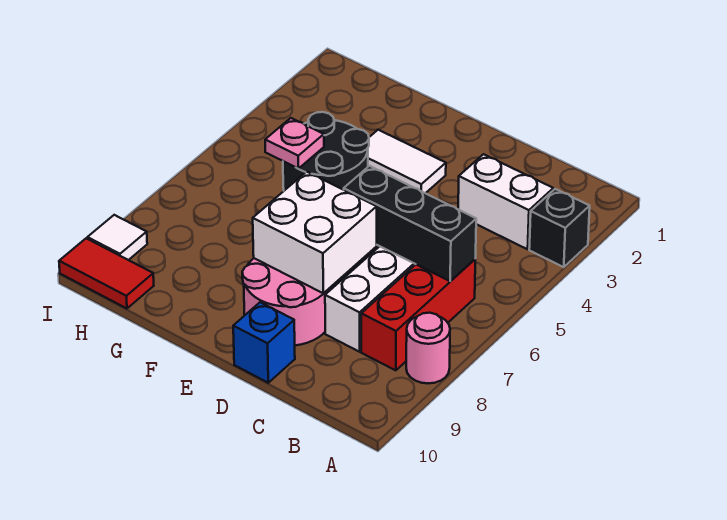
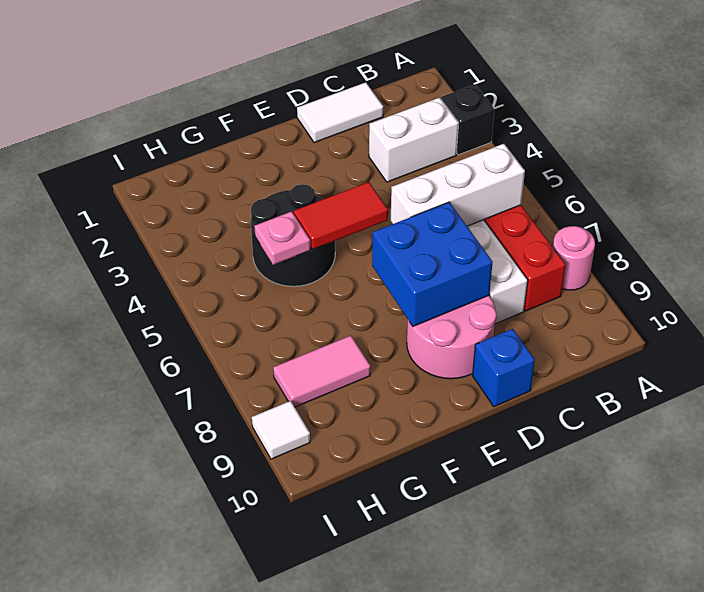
black brick B6:D6 level 2 -> white brick B6:D6 level 2
white brick D7:E8 level 2 -> blue brick D7:E8 level 2
white tile E3:F3 level 1 -> white tile C1:D1 level 1
none -> pink tile G8:H8 level 1
red tile H10:I10 level 1 -> red tile E5:F5 level 2

